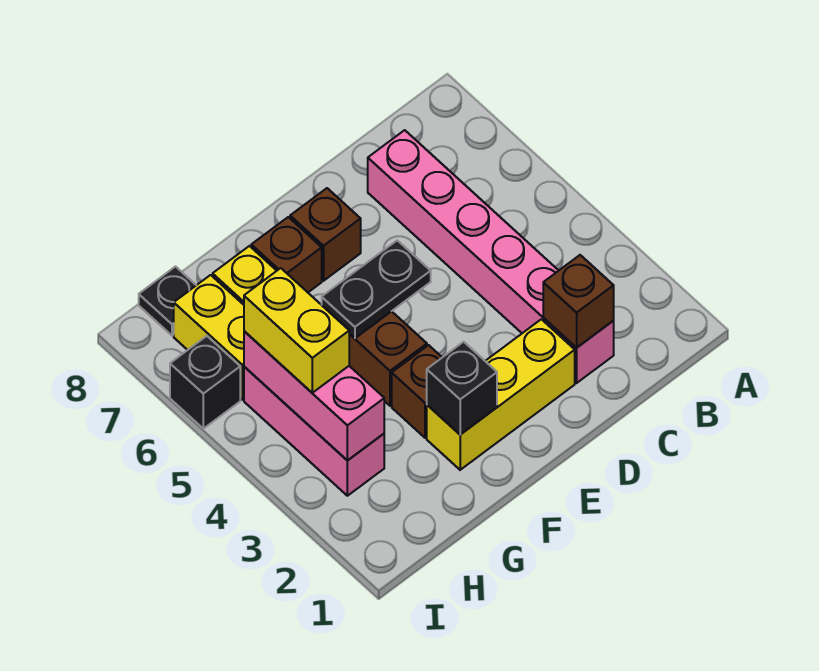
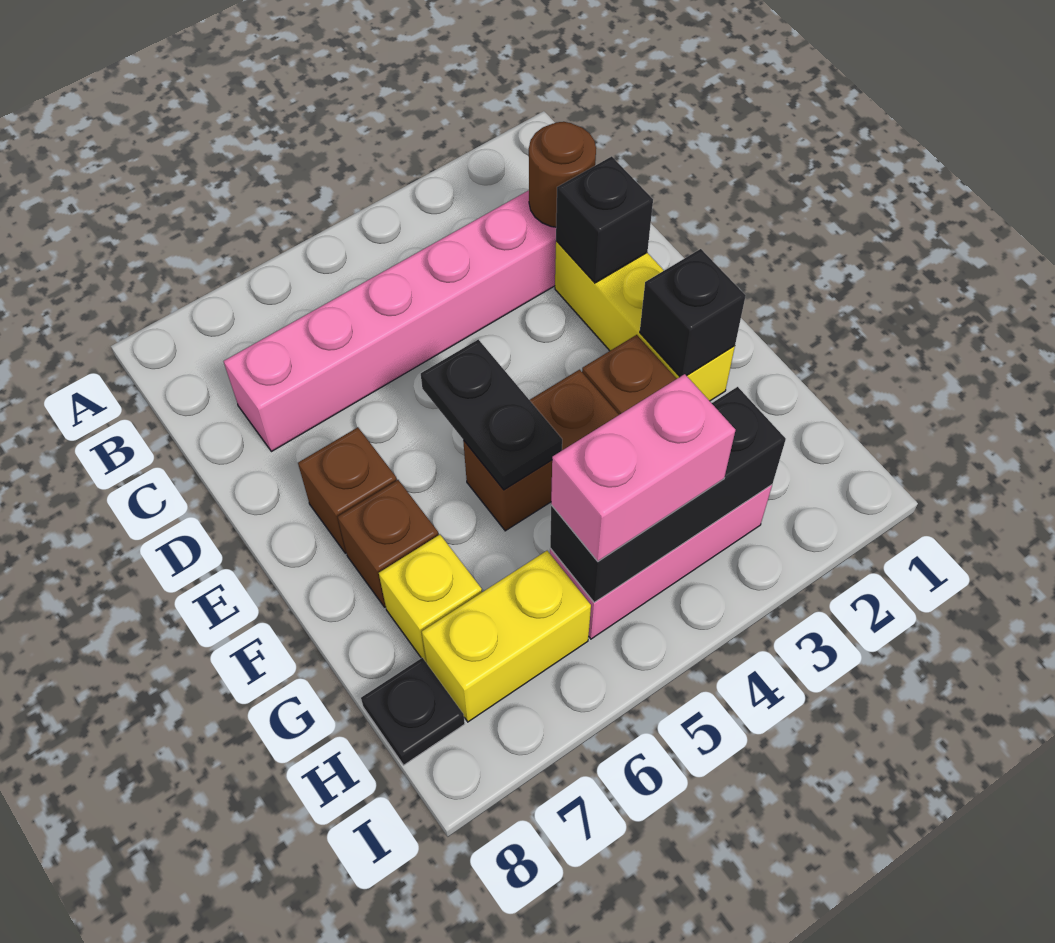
brown brick C2 level 2 -> brown round brick C2 level 2
pink brick H3:H5 level 2 -> black brick H3:H5 level 2
yellow brick H4:H5 level 3 -> pink brick H4:H5 level 3
black brick I6 level 1 -> black brick D2 level 2

